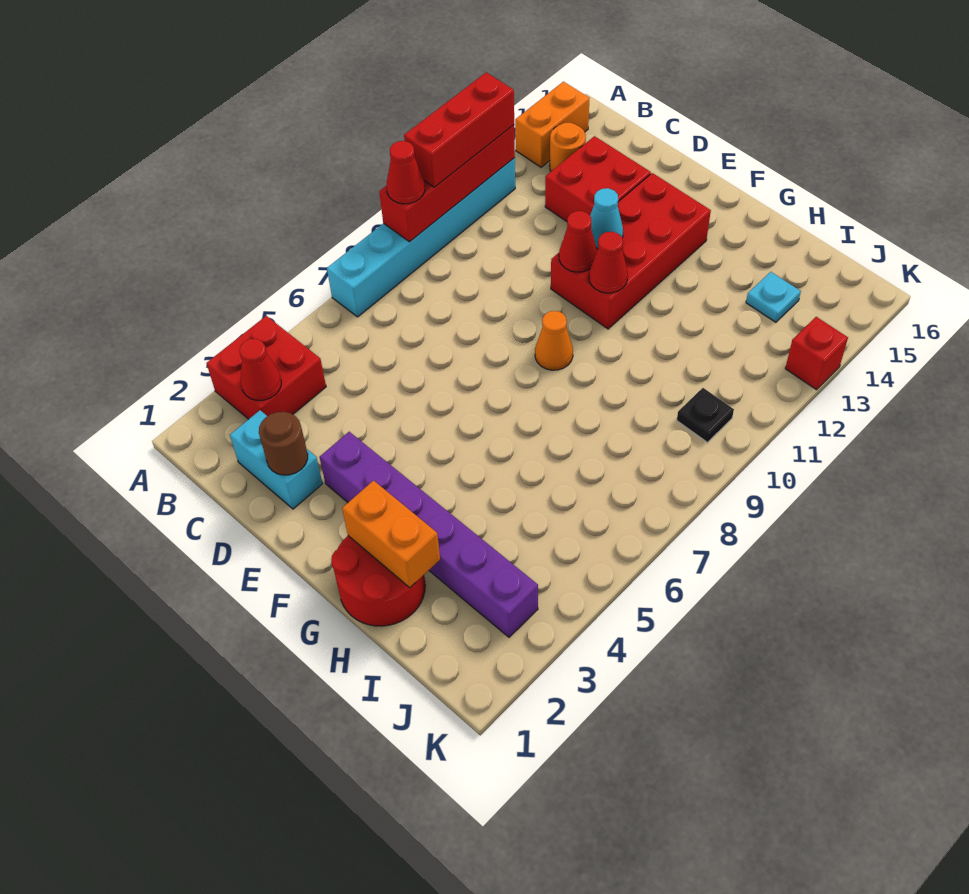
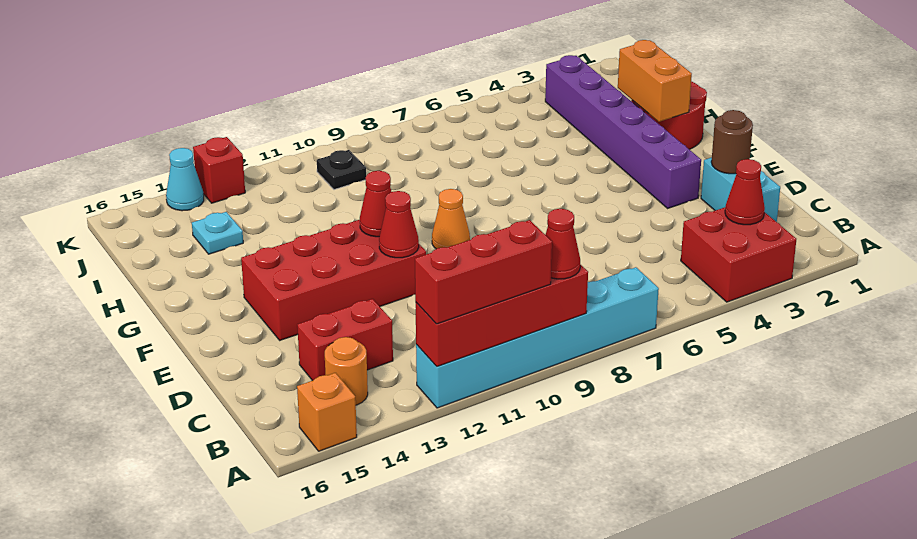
orange brick A14:A15 level 1 -> orange brick A15 level 1
red brick C13:D14 level 1 -> red brick C13:C14 level 1
cyan cone E12 level 2 -> cyan cone K14 level 1

